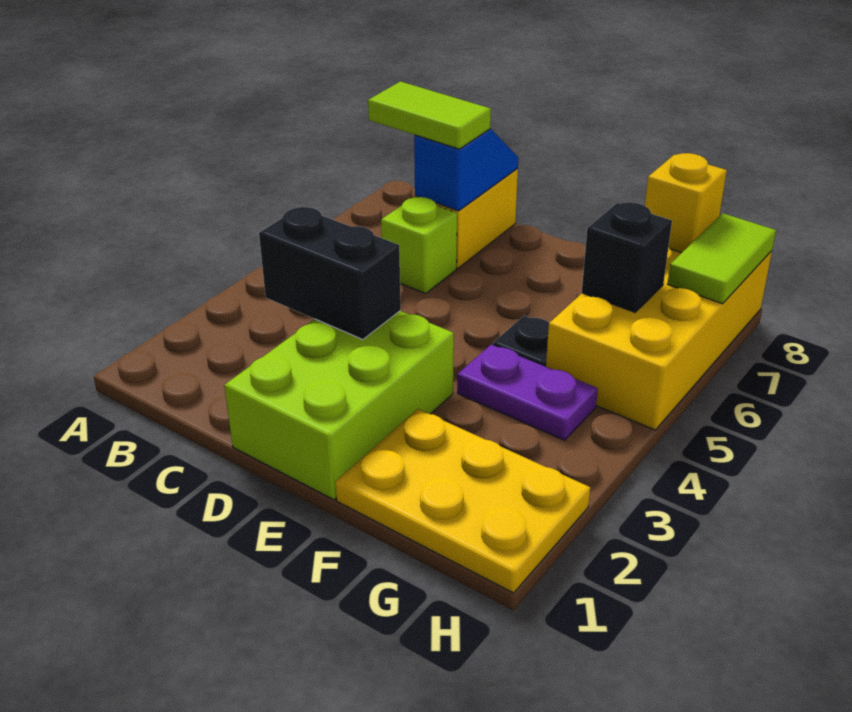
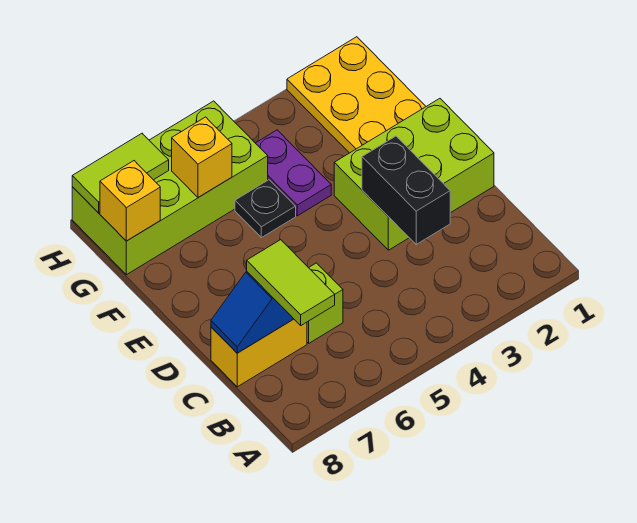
yellow brick G5:H8 level 1 -> lime brick G5:H8 level 1
black brick G6 level 2 -> yellow brick G6 level 2

